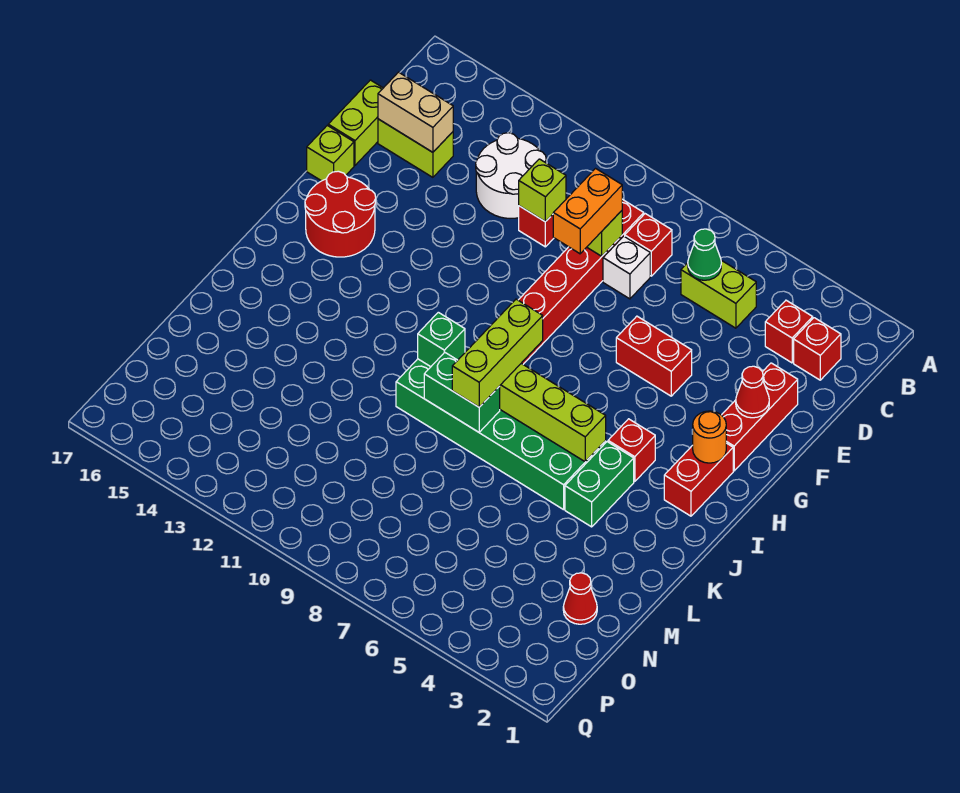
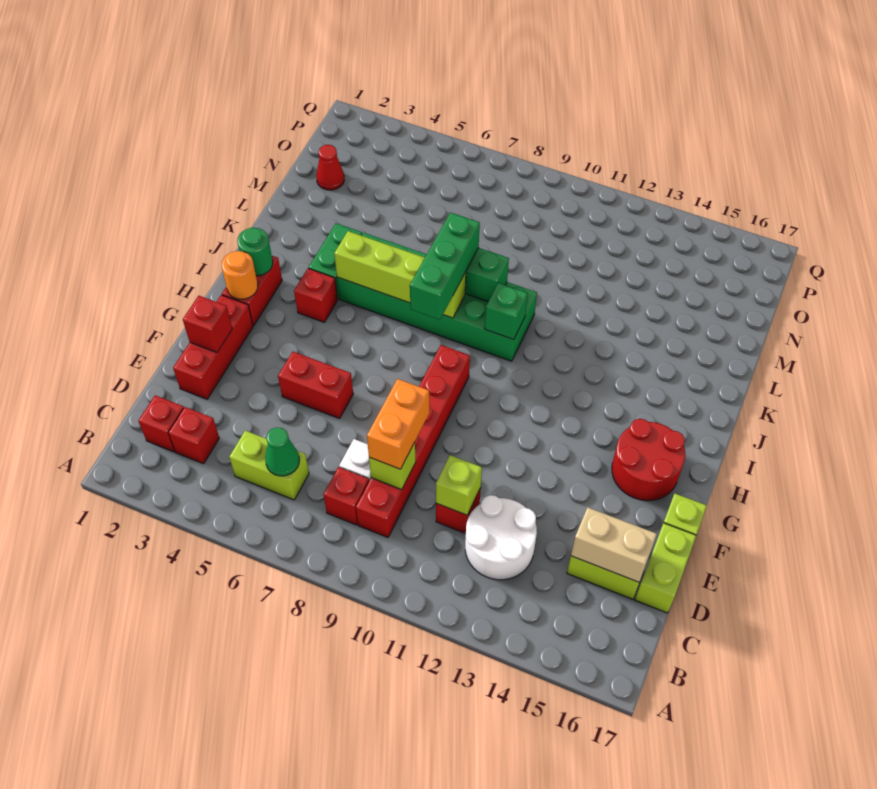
red cone F2 level 2 -> red brick F2 level 2
none -> green round brick I2 level 2
lime brick I8:K8 level 3 -> green brick I8:K8 level 3

